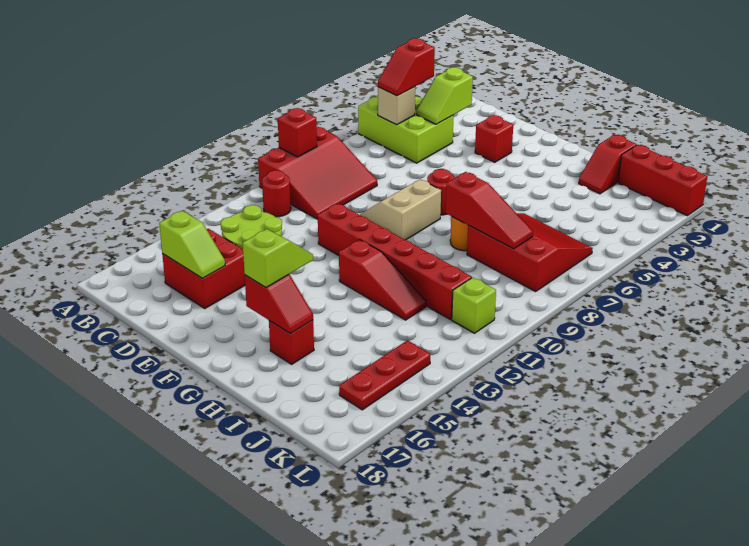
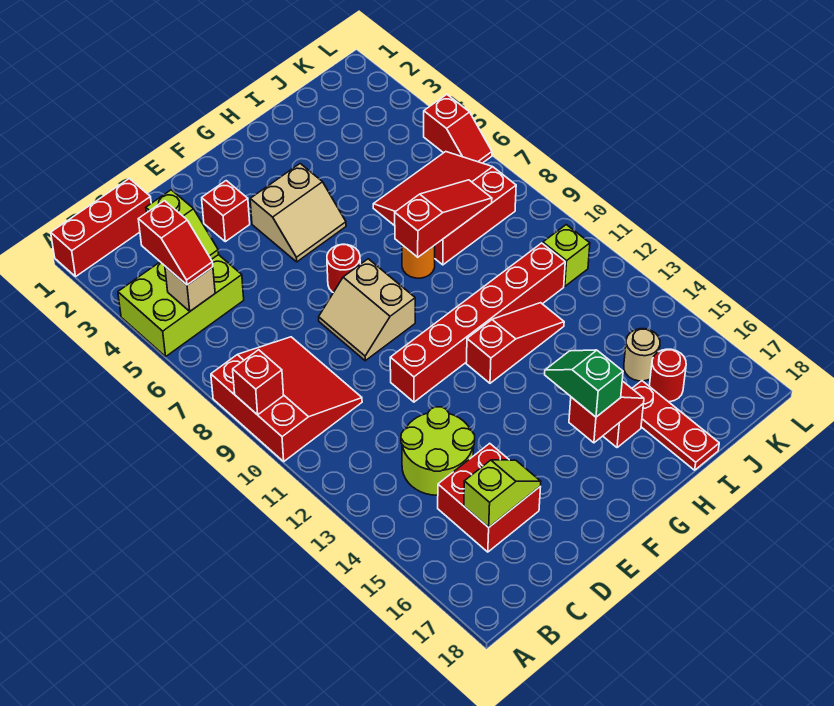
red round brick B11 level 1 -> red round brick J16 level 1
none -> tan slope F4:G5 level 1 top 4
lime slope G15:G16 level 3 top 16 -> green slope G15:G16 level 3 top 16
red slope I1:I2 level 1 top 1 -> red slope L5:L6 level 1 top 5
red brick J1:L1 level 1 -> red brick A1:C1 level 1
none -> tan round brick J15 level 1
red plate K14:K16 level 1 -> red plate I16:I18 level 1

